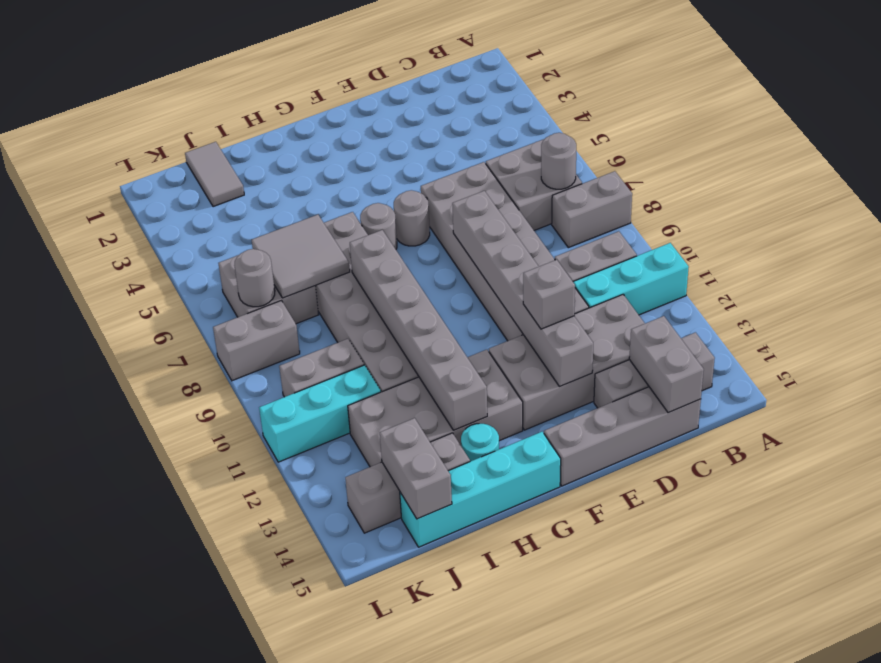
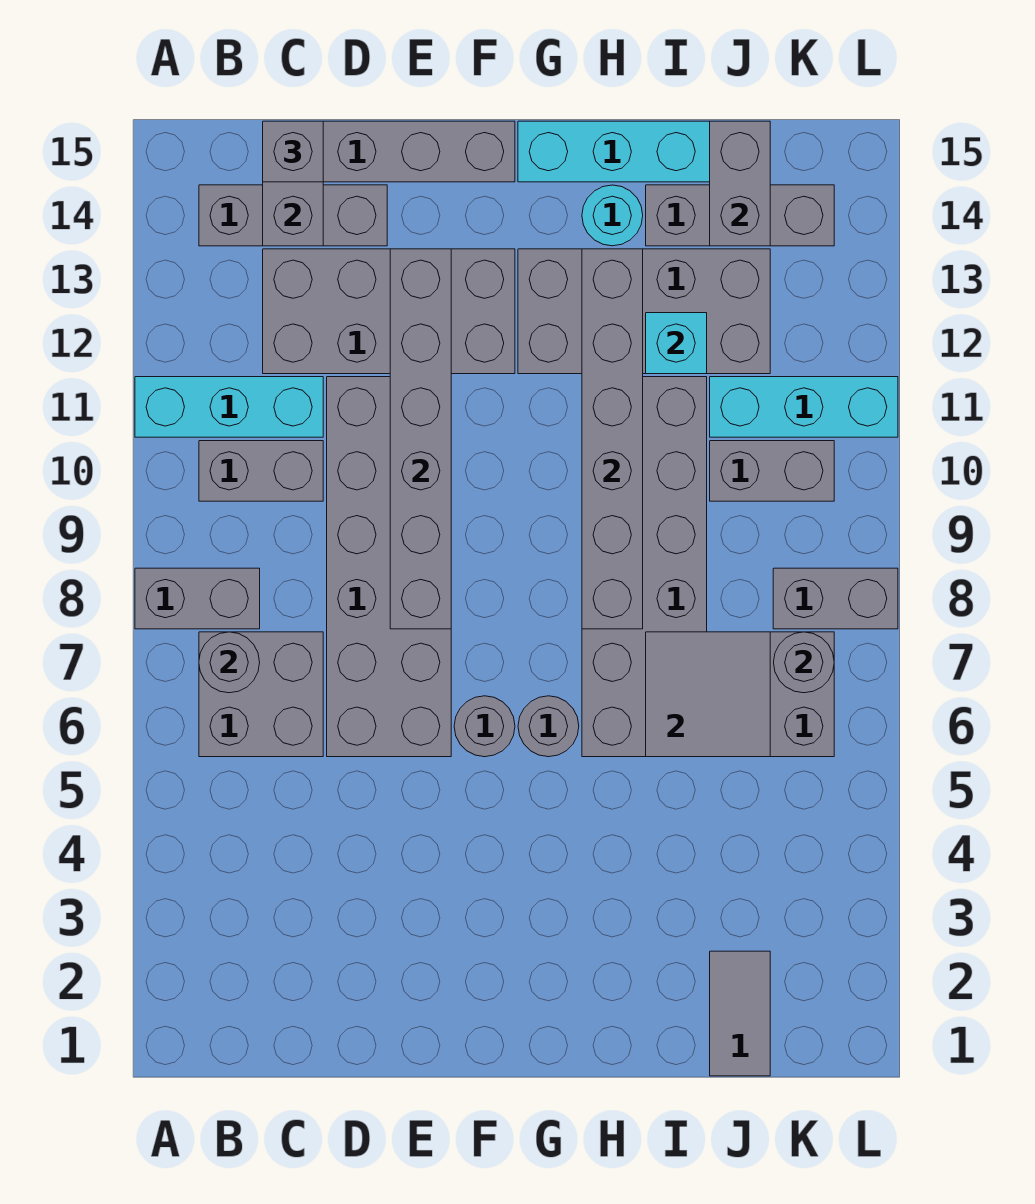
grey brick E12 level 3 -> grey brick C15 level 3
none -> cyan brick I12 level 2

